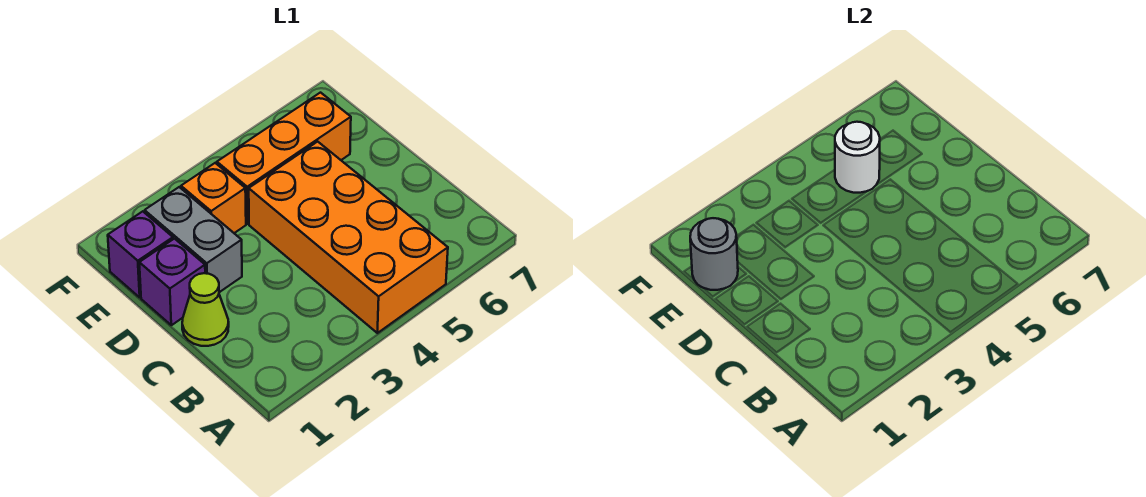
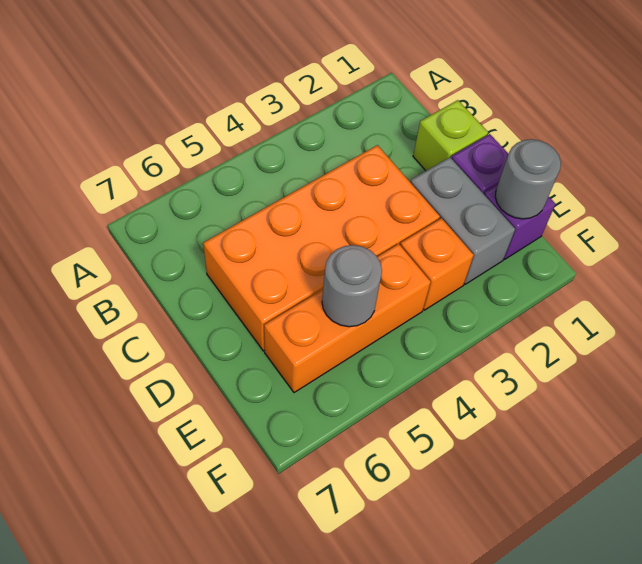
orange brick A4:D5 level 1 -> orange brick C3:D6 level 1
lime cone C1 level 1 -> lime brick C1 level 1
white round brick E5 level 2 -> grey round brick E5 level 2

